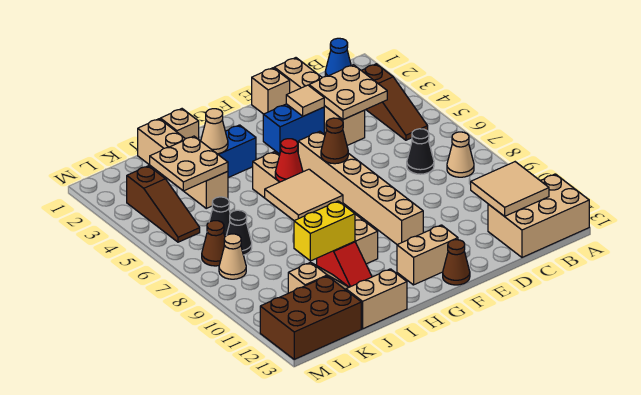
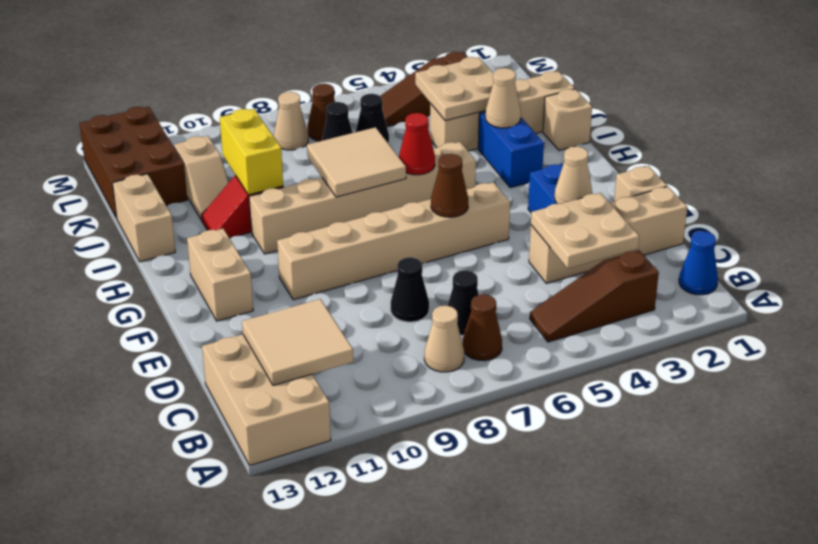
none -> black cone D8 level 1
tan tile E3 level 2 -> tan cone E3 level 2
brown cone F13 level 1 -> brown cone B7 level 1

